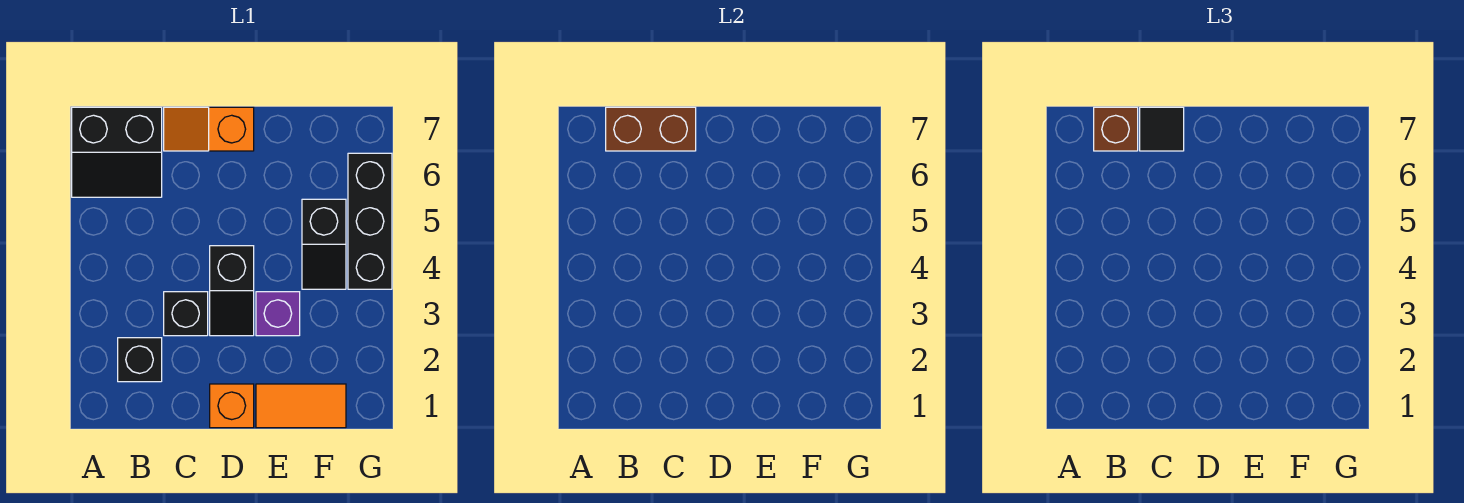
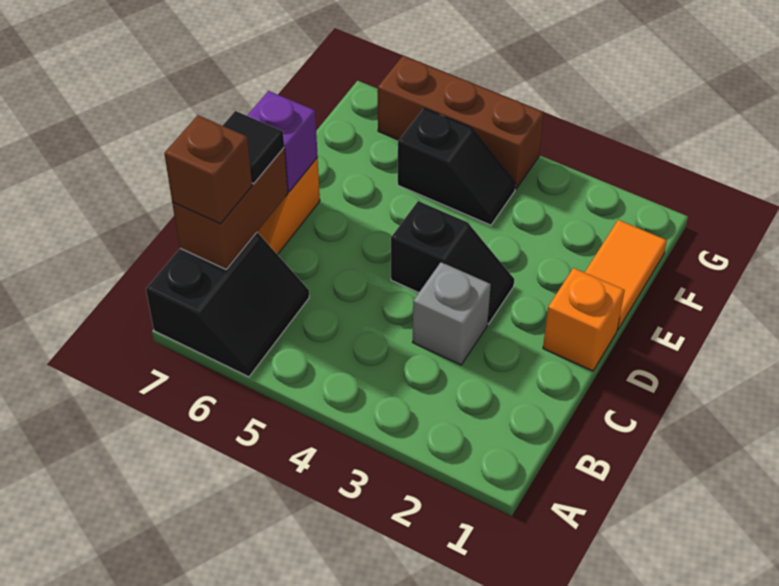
black brick B2 level 1 -> none
black brick C3 level 1 -> grey brick C3 level 1
purple brick E3 level 1 -> purple brick D7 level 2
black brick G4:G6 level 1 -> brown brick G4:G6 level 1

